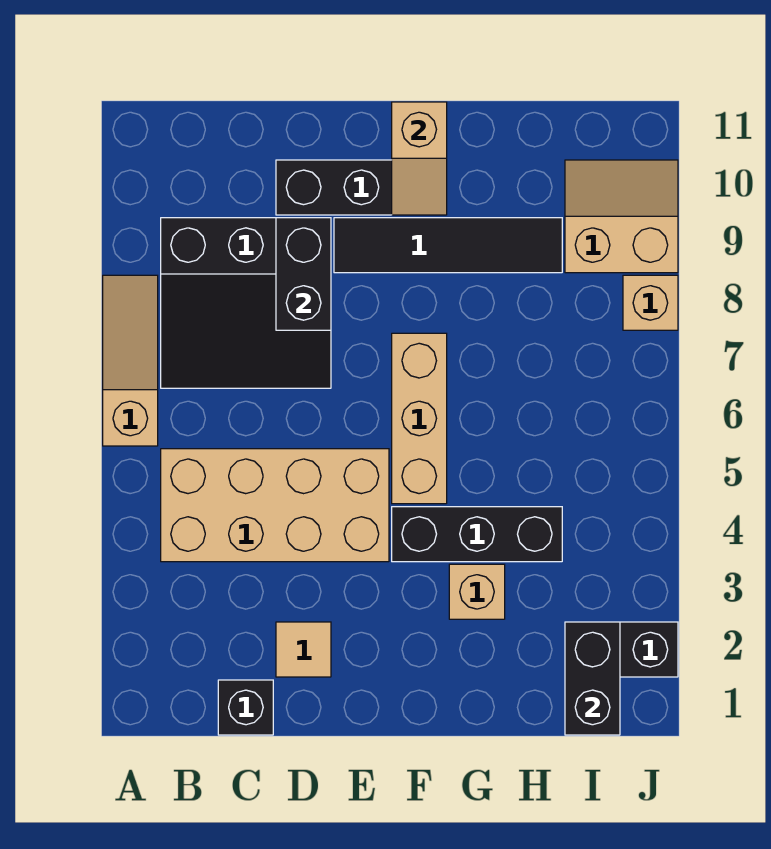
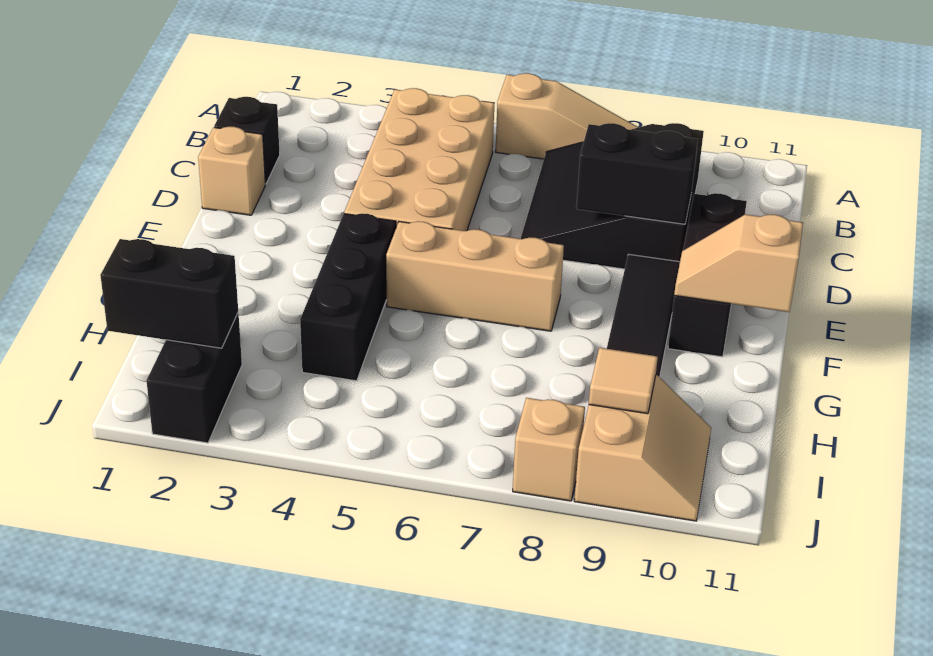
tan tile D2 level 1 -> tan tile I9 level 2
tan brick G3 level 1 -> tan brick D1 level 1

